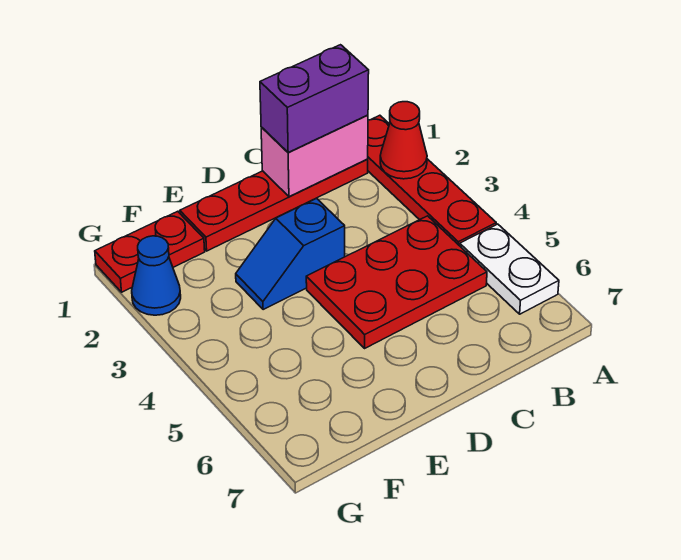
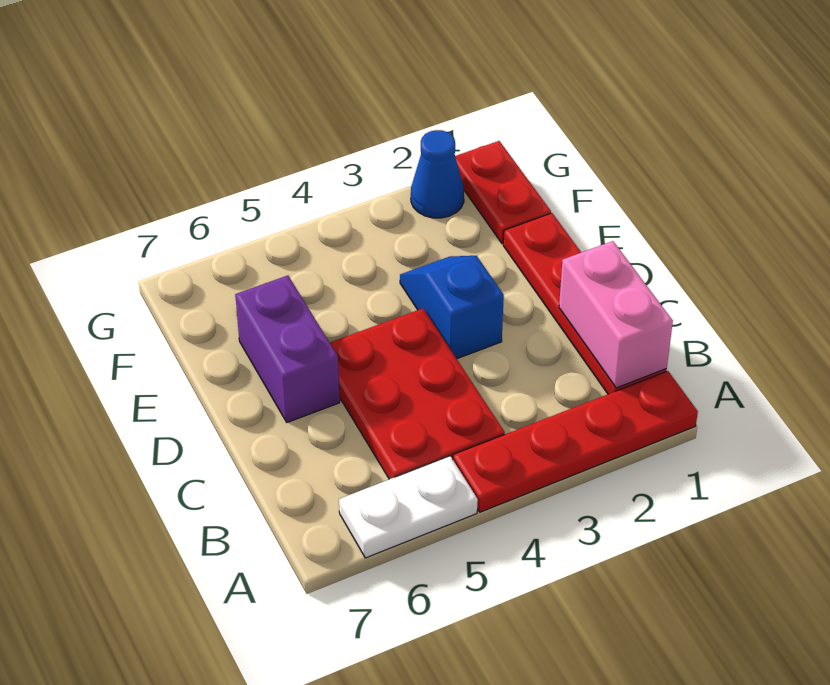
red cone A2 level 2 -> none
purple brick B1:C1 level 3 -> purple brick D6:E6 level 1

